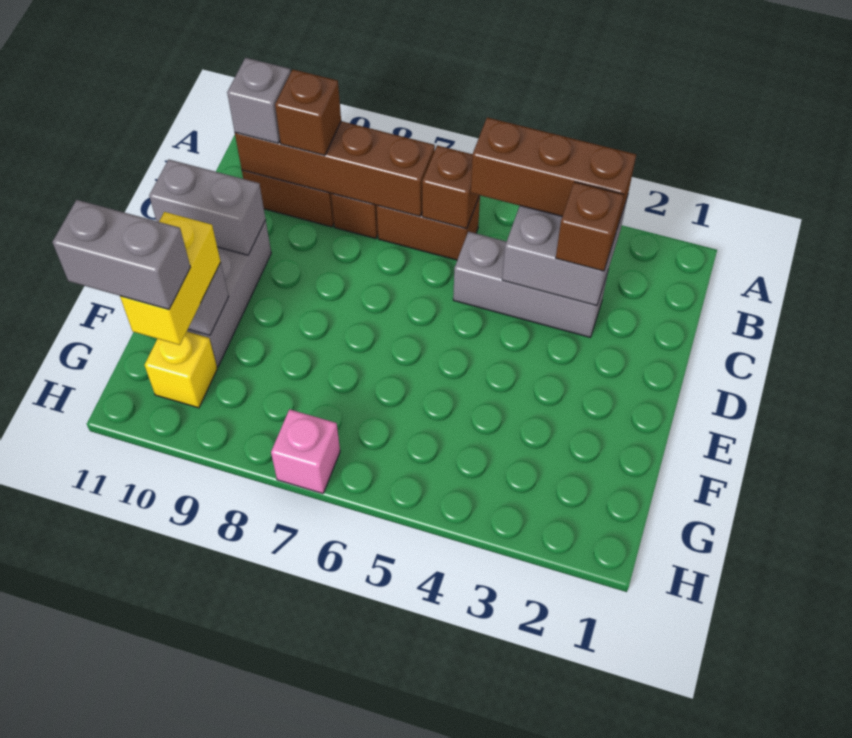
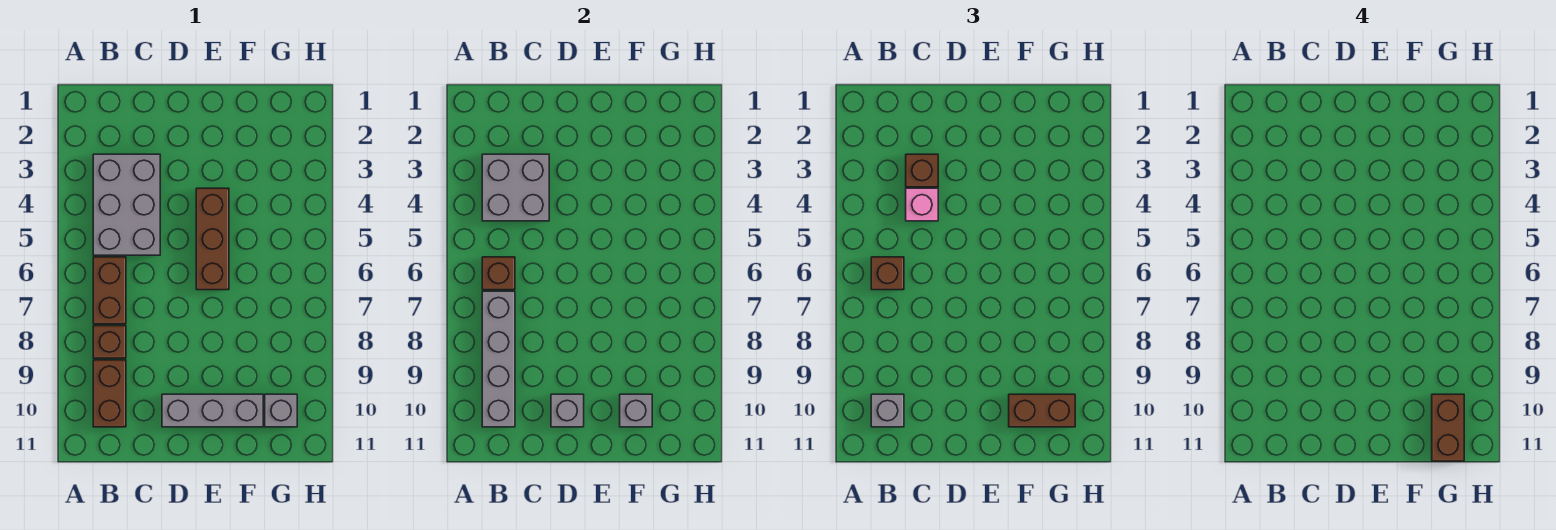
brown brick B3:B5 level 3 -> brown brick E4:E6 level 1
brown brick B7:B10 level 2 -> grey brick B7:B10 level 2
brown brick B9 level 3 -> brown brick B6 level 3
grey brick C3:C5 level 1 -> grey brick B3:C5 level 1
grey brick D10:D11 level 2 -> grey brick D10 level 2
yellow brick F10:G10 level 3 -> brown brick F10:G10 level 3
yellow brick G10 level 1 -> grey brick G10 level 1
grey brick G10:G11 level 4 -> brown brick G10:G11 level 4
pink brick H7 level 1 -> pink brick C4 level 3

